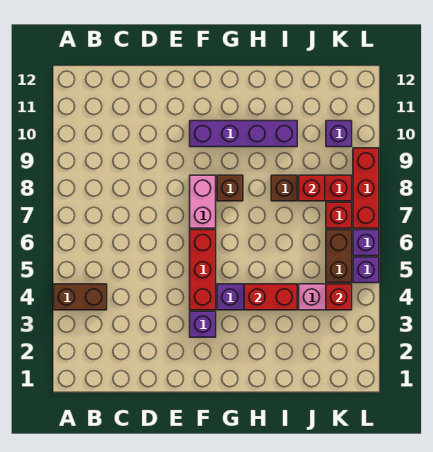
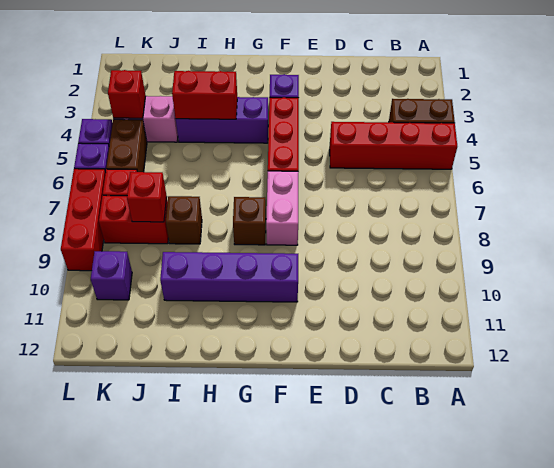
none -> red brick A5:D5 level 1

